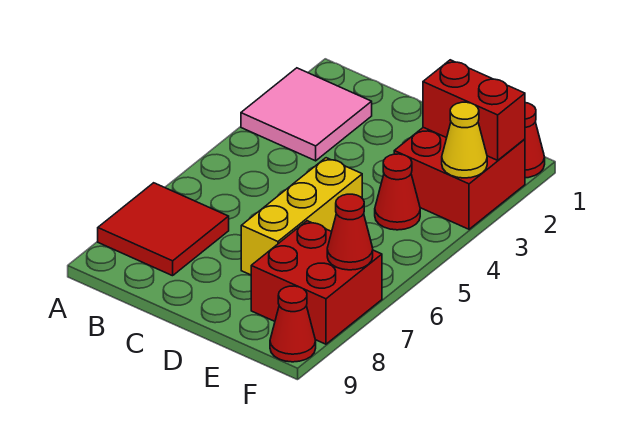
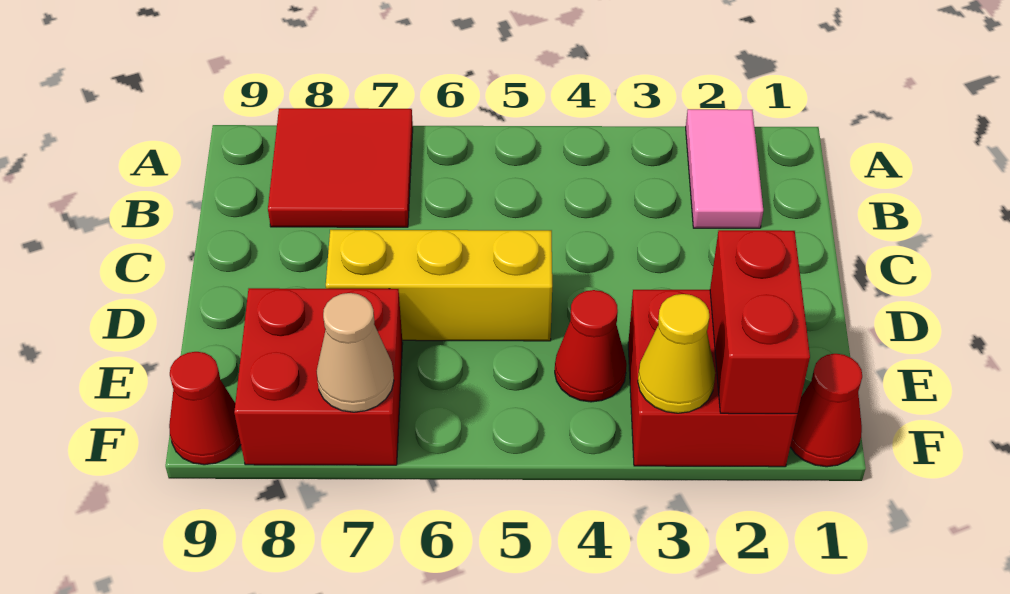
pink tile A2:B3 level 1 -> pink tile A2:B2 level 1
red cone F7 level 2 -> tan cone F7 level 2

